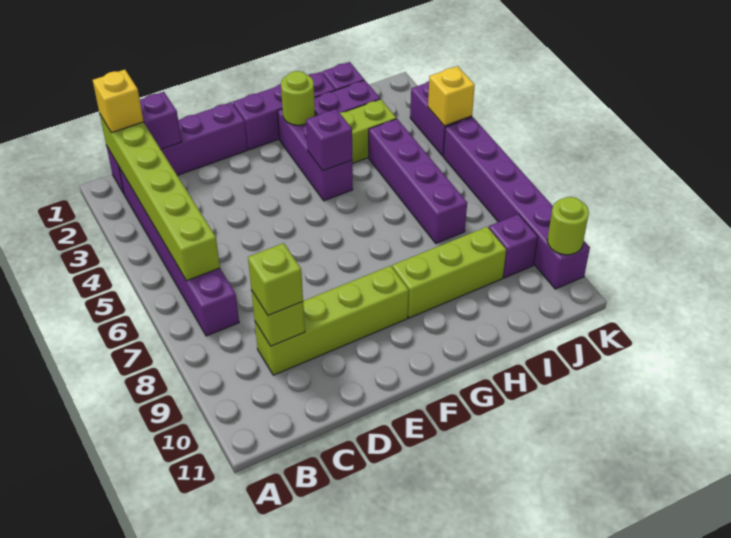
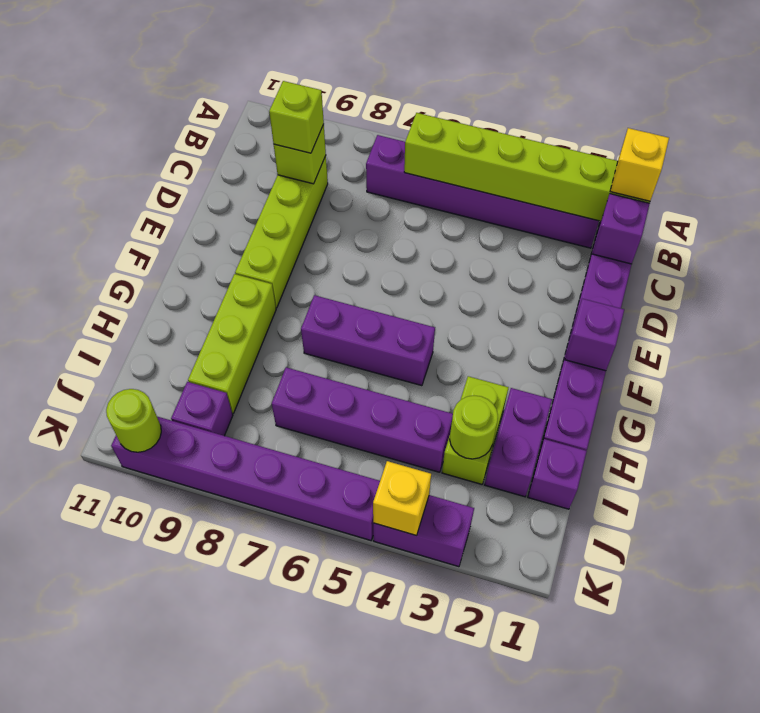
purple brick G2:G4 level 1 -> purple brick G5:G7 level 1
lime round brick G2 level 2 -> lime round brick I3 level 2
purple brick G4 level 2 -> purple brick F1 level 2

